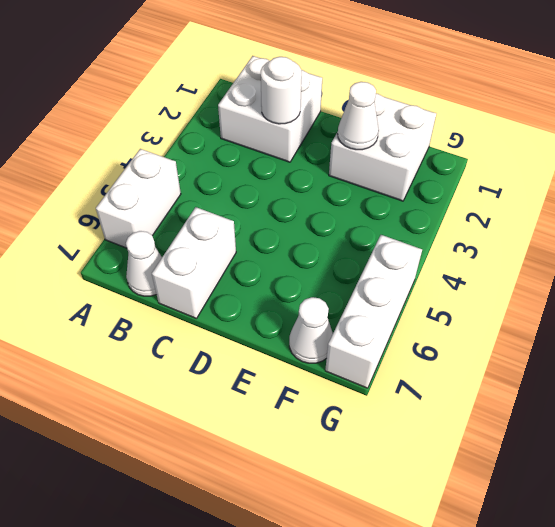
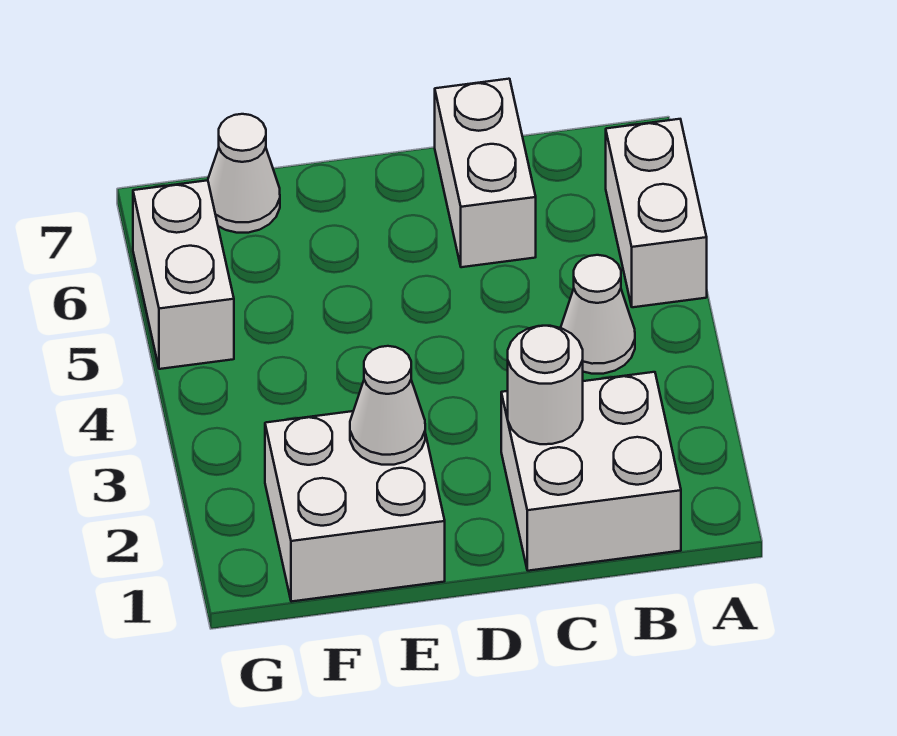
white cone B7 level 1 -> white cone B4 level 1
white brick G5:G7 level 1 -> white brick G5:G6 level 1

